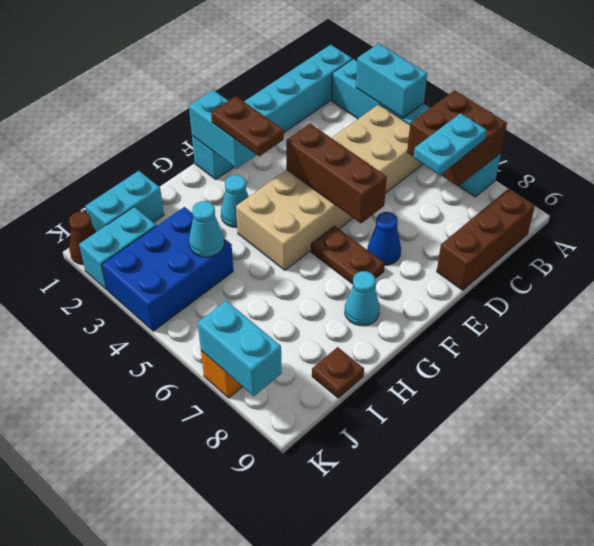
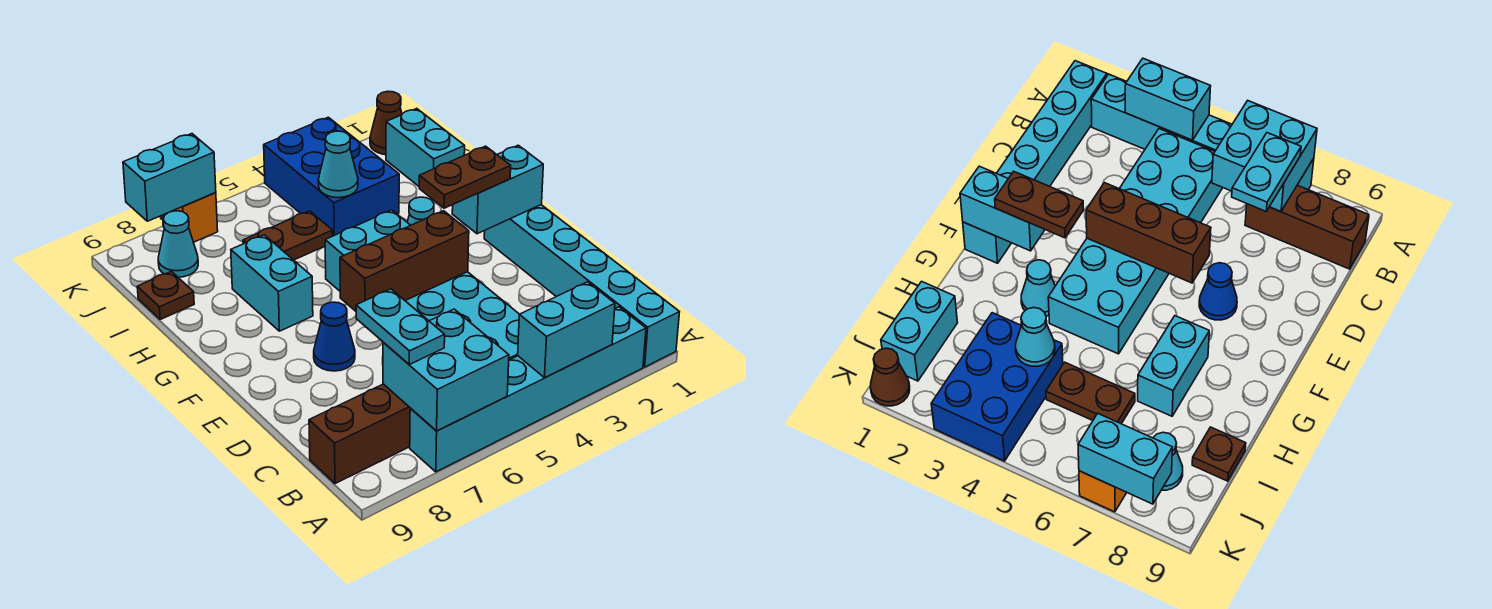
brown brick A6:B7 level 2 -> cyan brick A6:B7 level 2
tan brick B4:G5 level 1 -> cyan brick B4:G5 level 1
brown brick B9:D9 level 1 -> brown brick B7:B9 level 1
brown plate F6:F7 level 1 -> brown plate I5:I6 level 1
cyan cone G8 level 1 -> cyan cone J8 level 1
cyan brick J2:K2 level 1 -> cyan brick G7:H7 level 1

